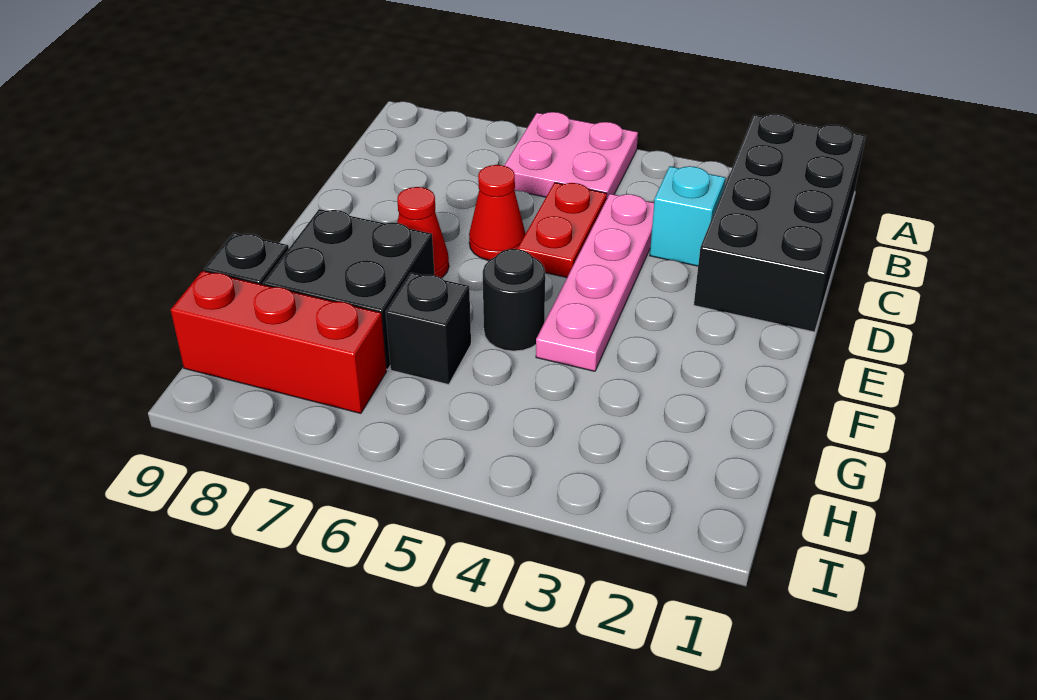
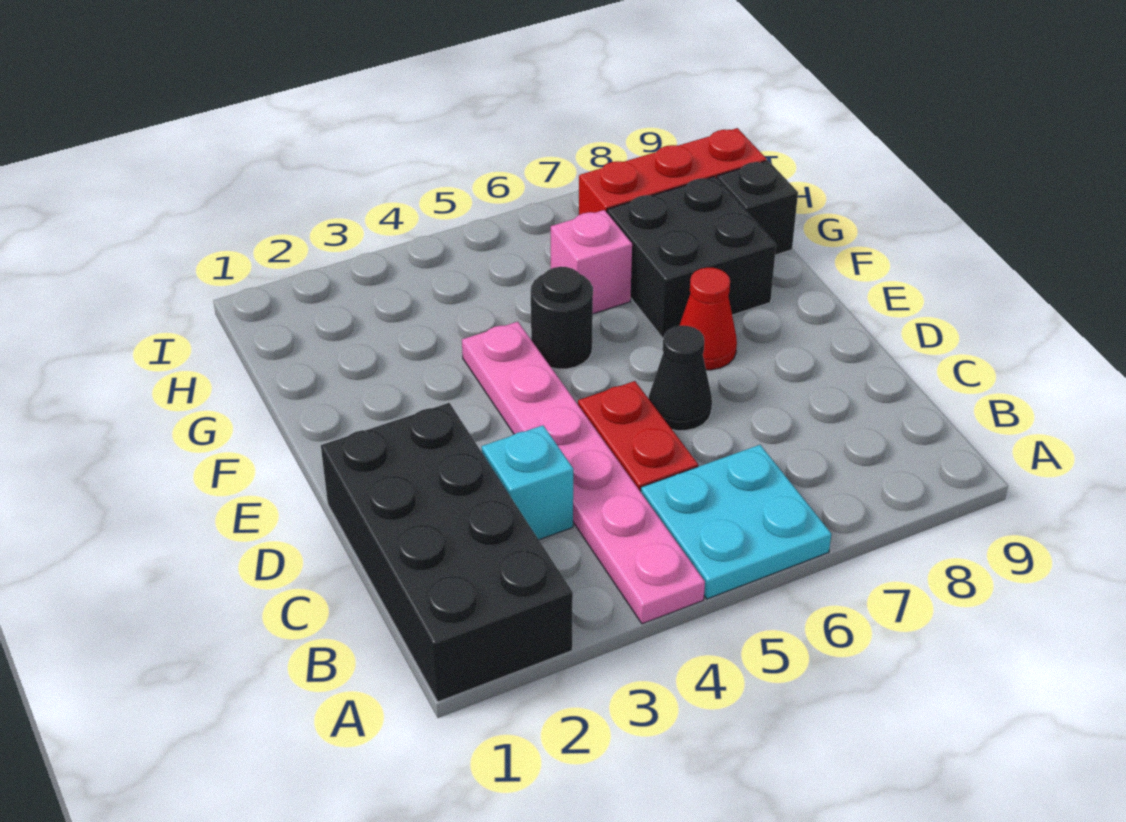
pink plate A5:B6 level 1 -> cyan plate A5:B6 level 1
pink plate C4:F4 level 1 -> pink plate A4:F4 level 1
red cone D6 level 1 -> black cone D6 level 1
black brick G6 level 1 -> pink brick G6 level 1

